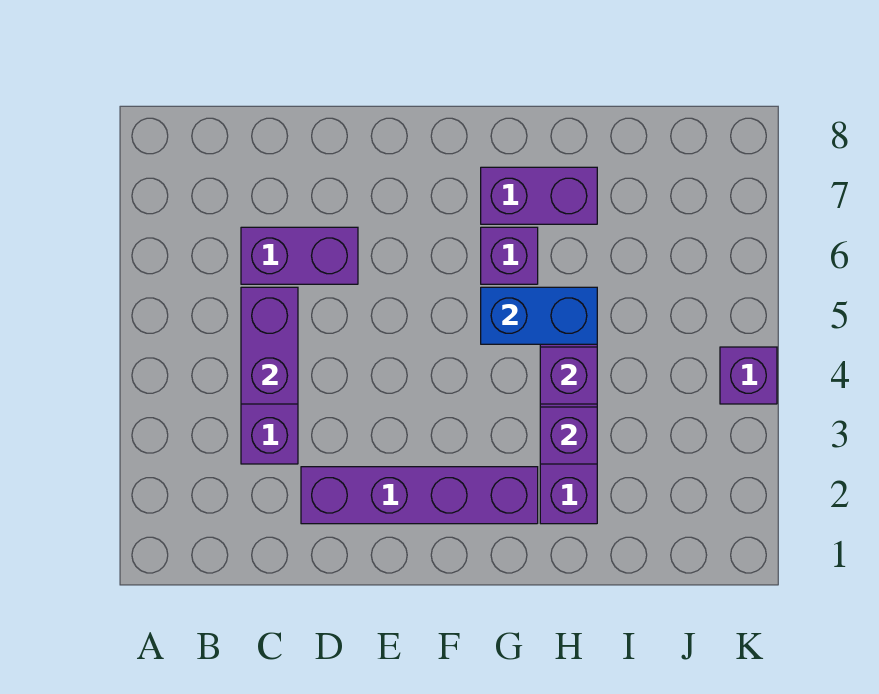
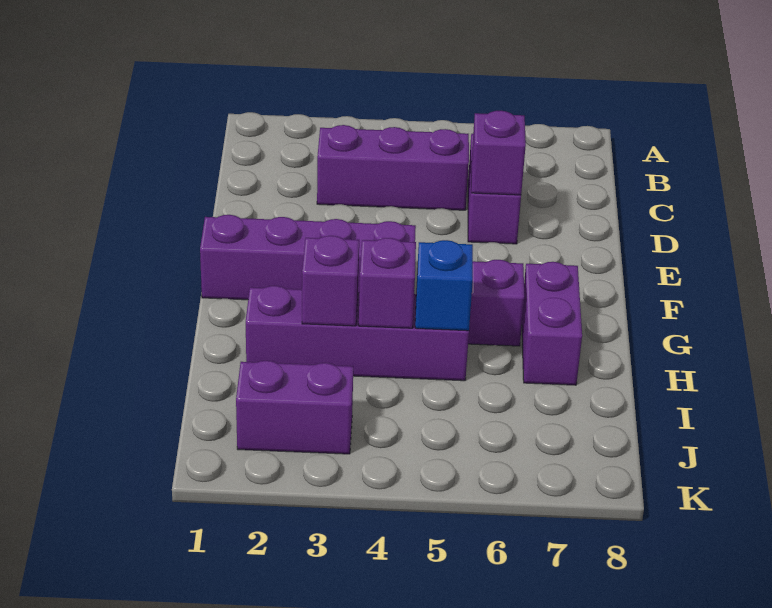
purple brick C4:C5 level 2 -> purple brick J2:J3 level 1
purple brick D2:G2 level 1 -> purple brick F1:F4 level 1
blue brick G5:H5 level 2 -> blue brick H5 level 2
purple brick K4 level 1 -> purple brick D6 level 2

